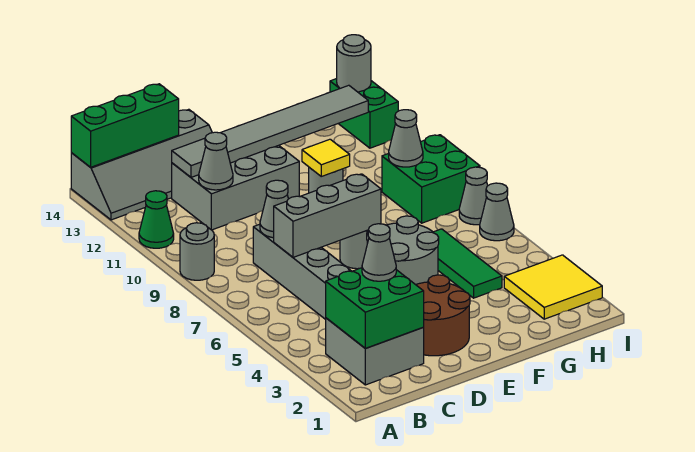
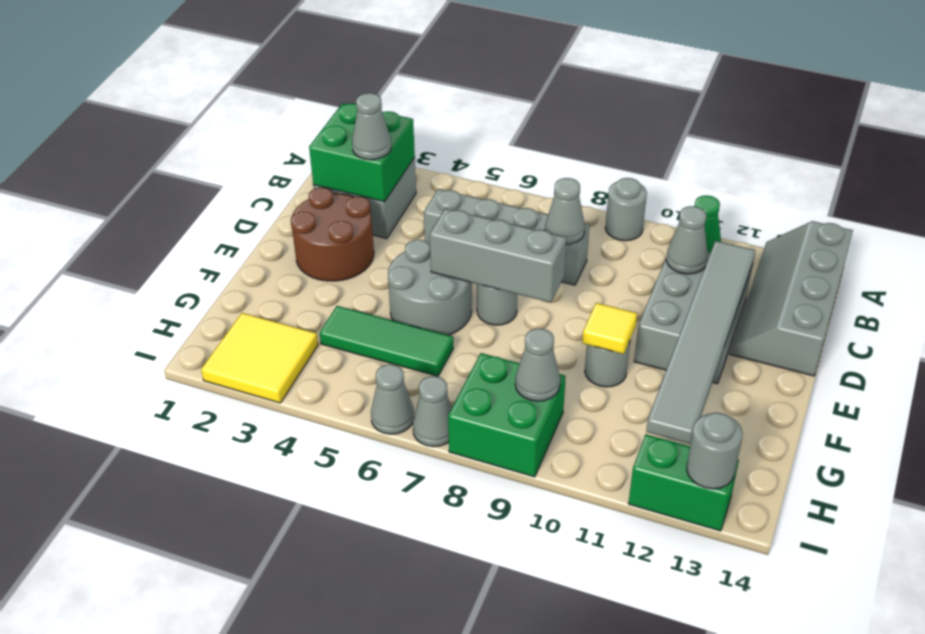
green brick A14:C14 level 2 -> none
grey brick C7:E7 level 2 -> grey brick E6:E8 level 2

